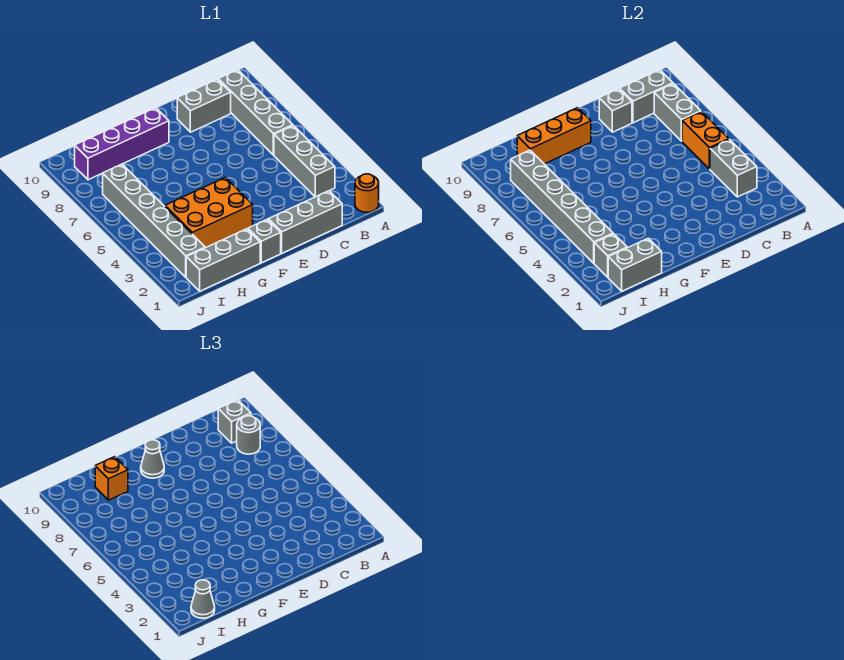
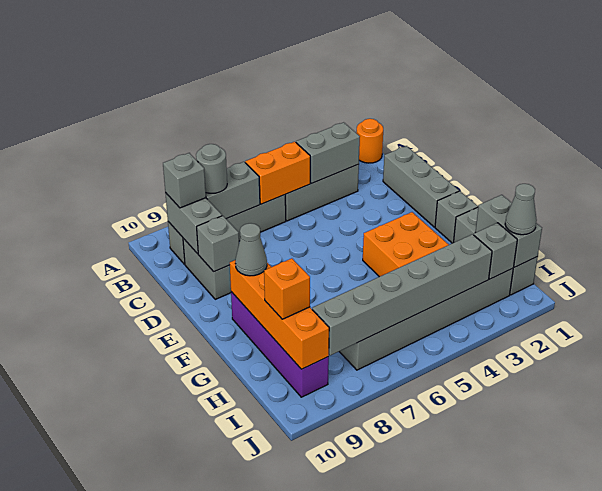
orange brick F9:H9 level 2 -> orange brick F9:I9 level 2

